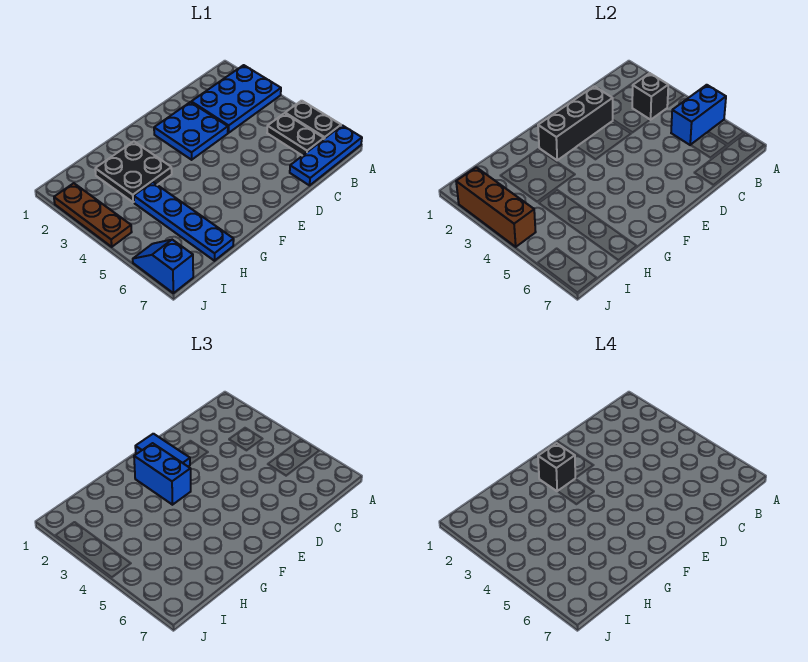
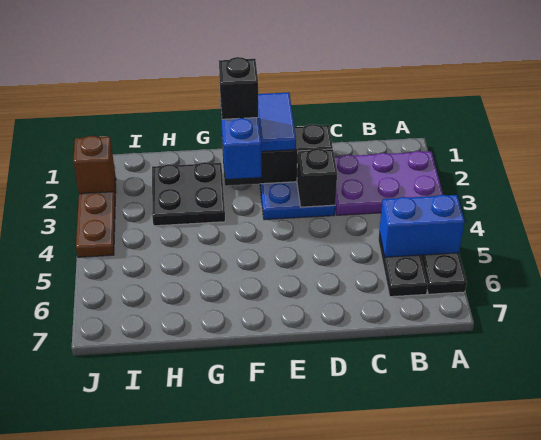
blue plate A2:C3 level 1 -> purple plate A2:C3 level 1
blue plate A7:C7 level 1 -> none
black brick B3 level 2 -> black brick D3 level 2
blue plate H4:H7 level 1 -> none
brown brick J2:J4 level 2 -> brown brick J2 level 2
blue slope J6:J7 level 1 top 7 -> none

